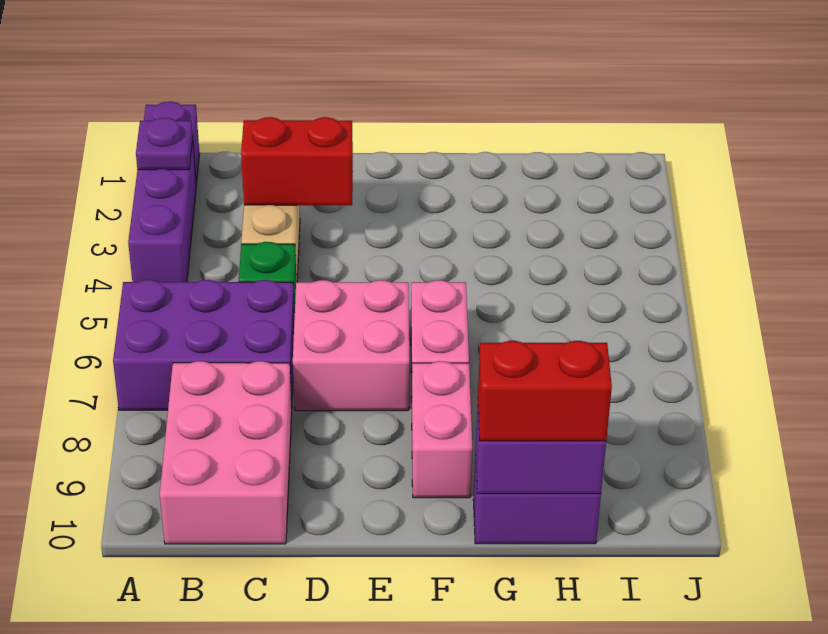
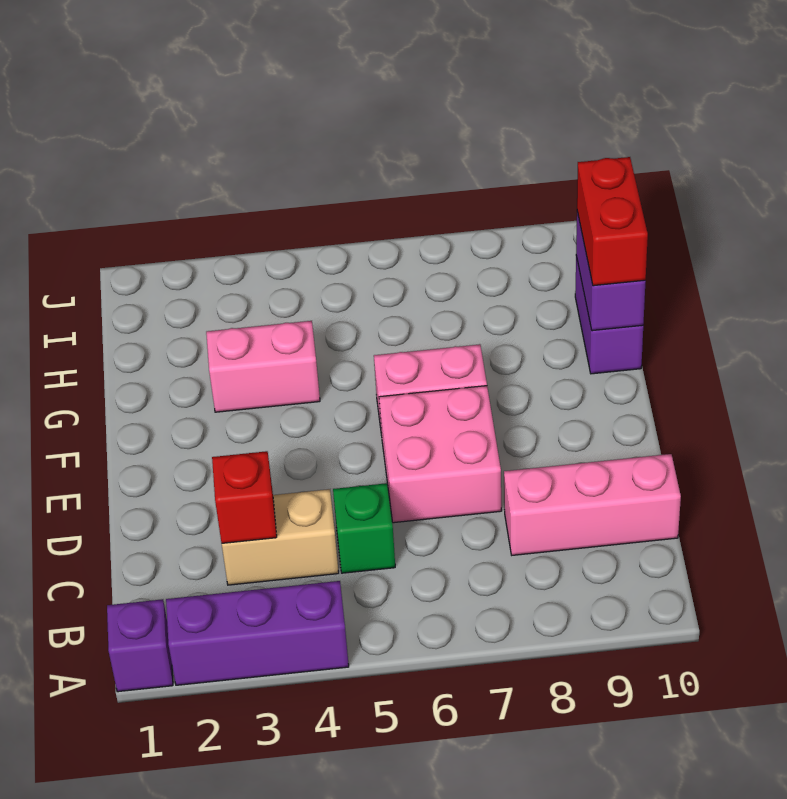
purple plate A2 level 2 -> none
purple brick A6:C7 level 1 -> none
pink brick B8:C10 level 1 -> pink brick C8:C10 level 1
red brick C3:D3 level 2 -> red brick C3 level 2
pink brick F8:F9 level 1 -> pink brick G3:G4 level 1

